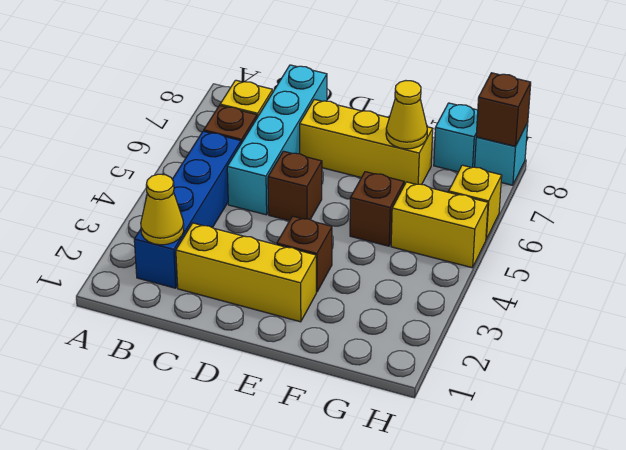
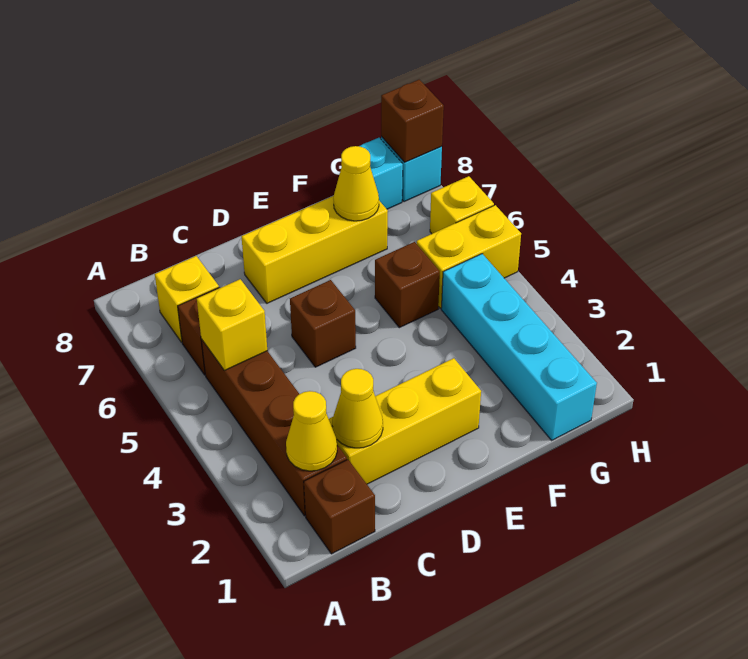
blue brick B2:B5 level 1 -> brown brick B2:B5 level 1
none -> yellow brick B5 level 2
none -> yellow cone C2 level 2
cyan brick C5:C8 level 1 -> cyan brick G1:G4 level 1
brown brick E3 level 1 -> brown brick B1 level 1

